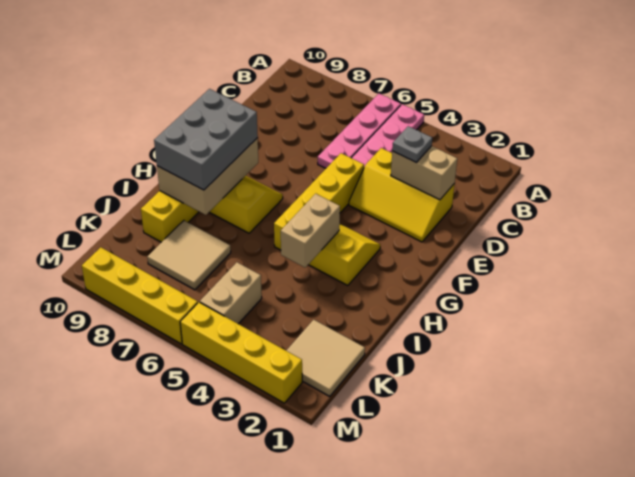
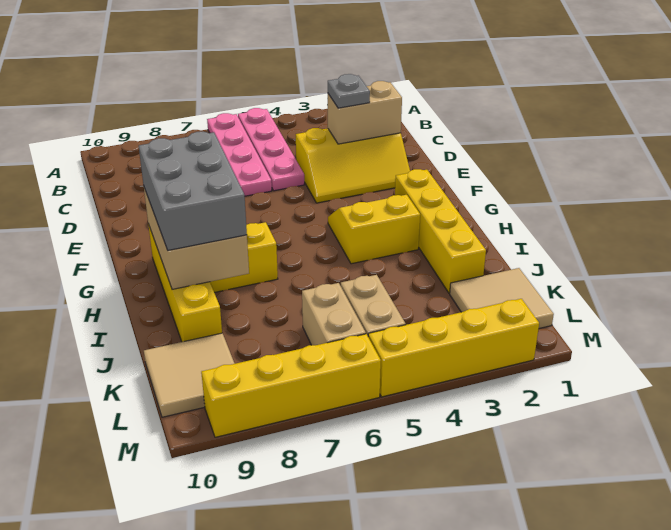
yellow brick E5:H5 level 1 -> yellow brick G2:J2 level 1
tan brick H4:I4 level 2 -> tan brick K6:L6 level 1
tan tile J7:K8 level 1 -> tan tile K9:L10 level 1

